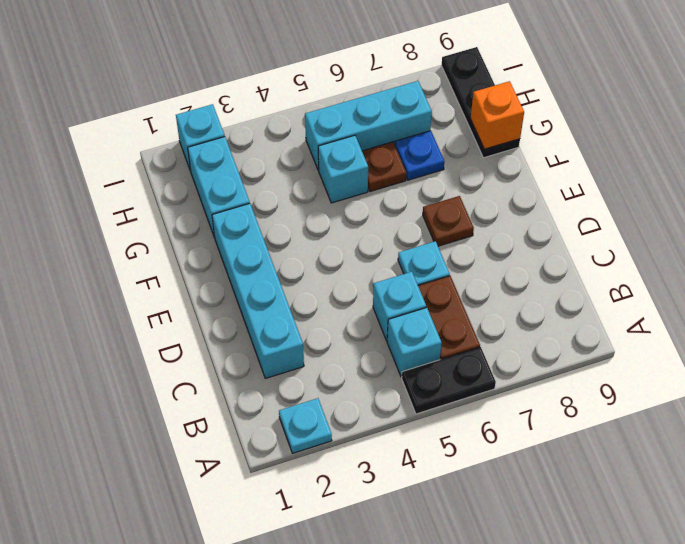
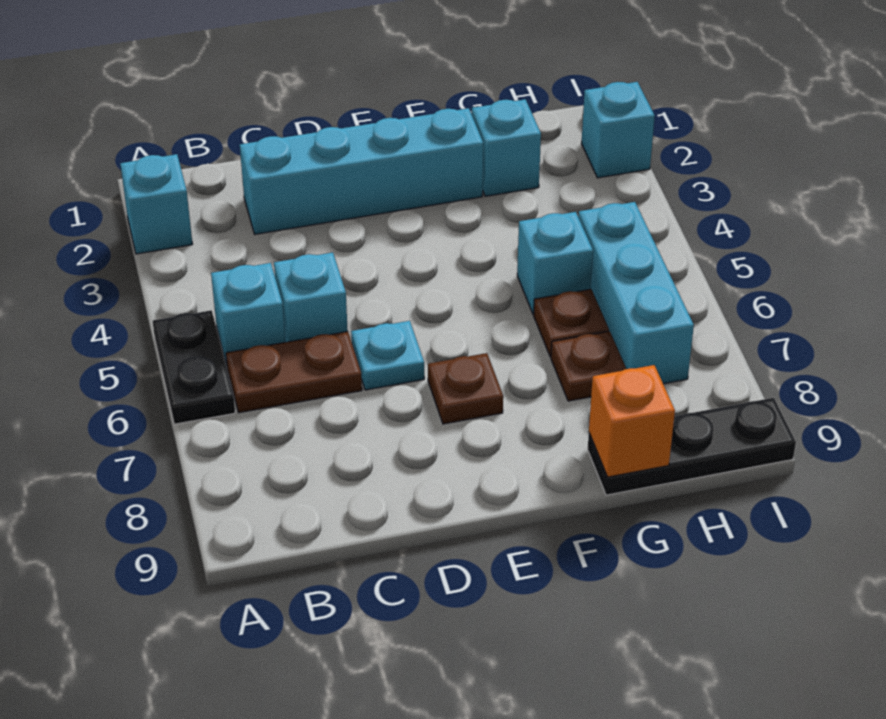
cyan plate A2 level 1 -> cyan brick A2 level 1
cyan brick G2:H2 level 1 -> cyan brick G2 level 1
blue plate G7 level 1 -> brown plate G7 level 1

